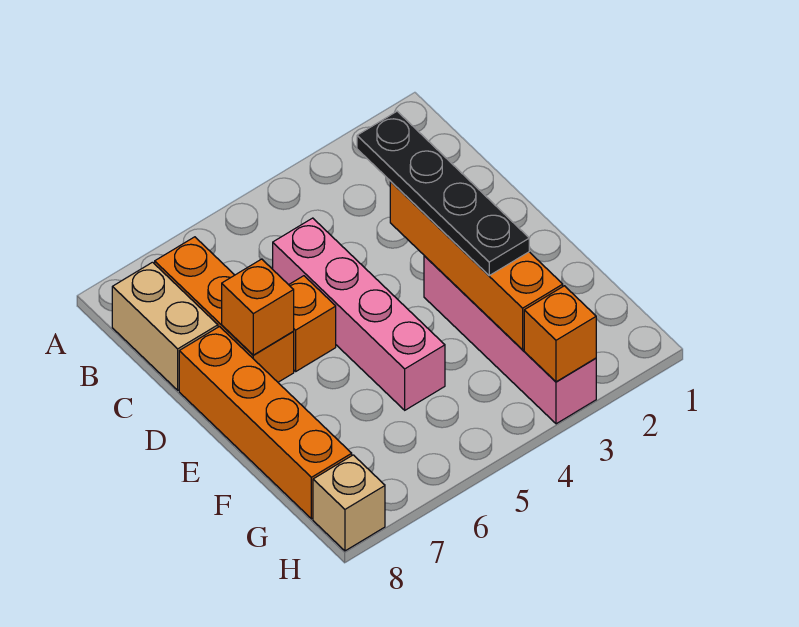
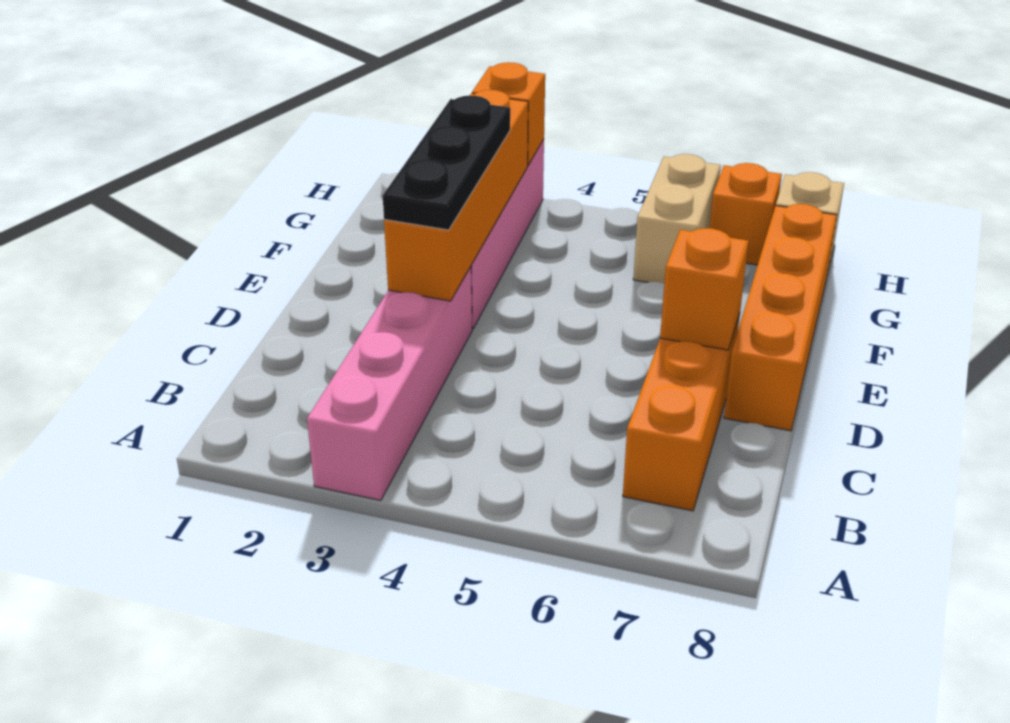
tan brick B8:C8 level 1 -> tan brick G6:H6 level 1
black plate C3:F3 level 3 -> black plate D3:F3 level 3
pink brick C5:F5 level 1 -> pink brick A3:D3 level 1
orange brick D6 level 1 -> orange brick H7 level 1

